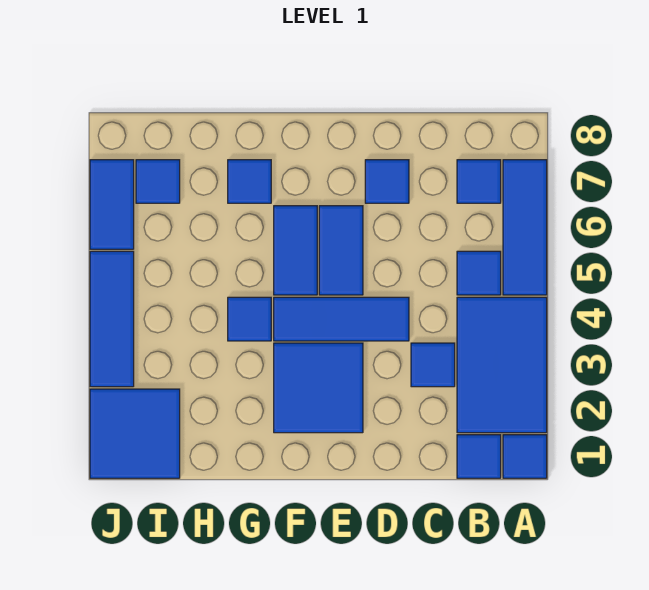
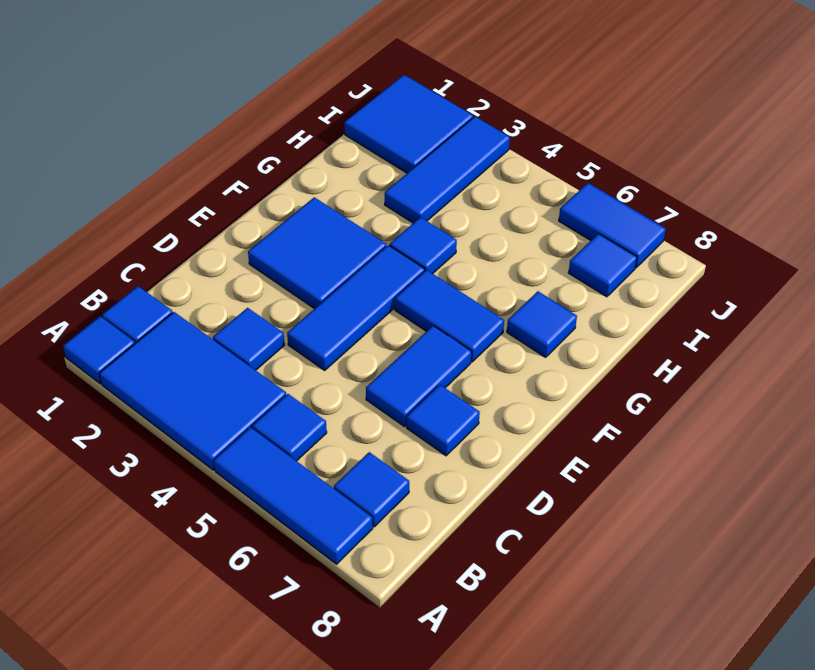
blue tile E5:E6 level 1 -> blue tile D6:E6 level 1
blue tile J3:J5 level 1 -> blue tile H3:J3 level 1

